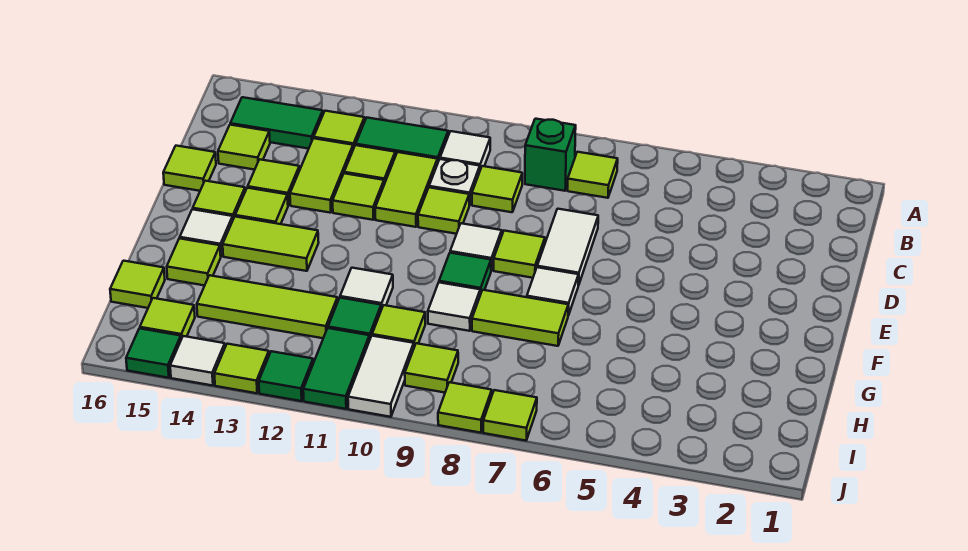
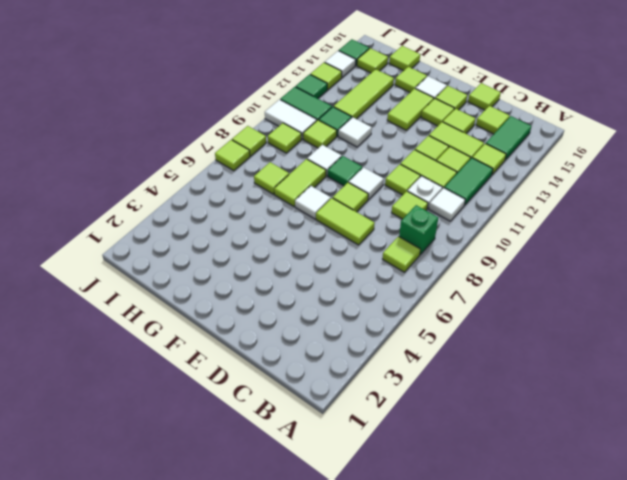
white tile D7:E7 level 1 -> lime tile D7:E7 level 1
none -> lime tile H7 level 1

